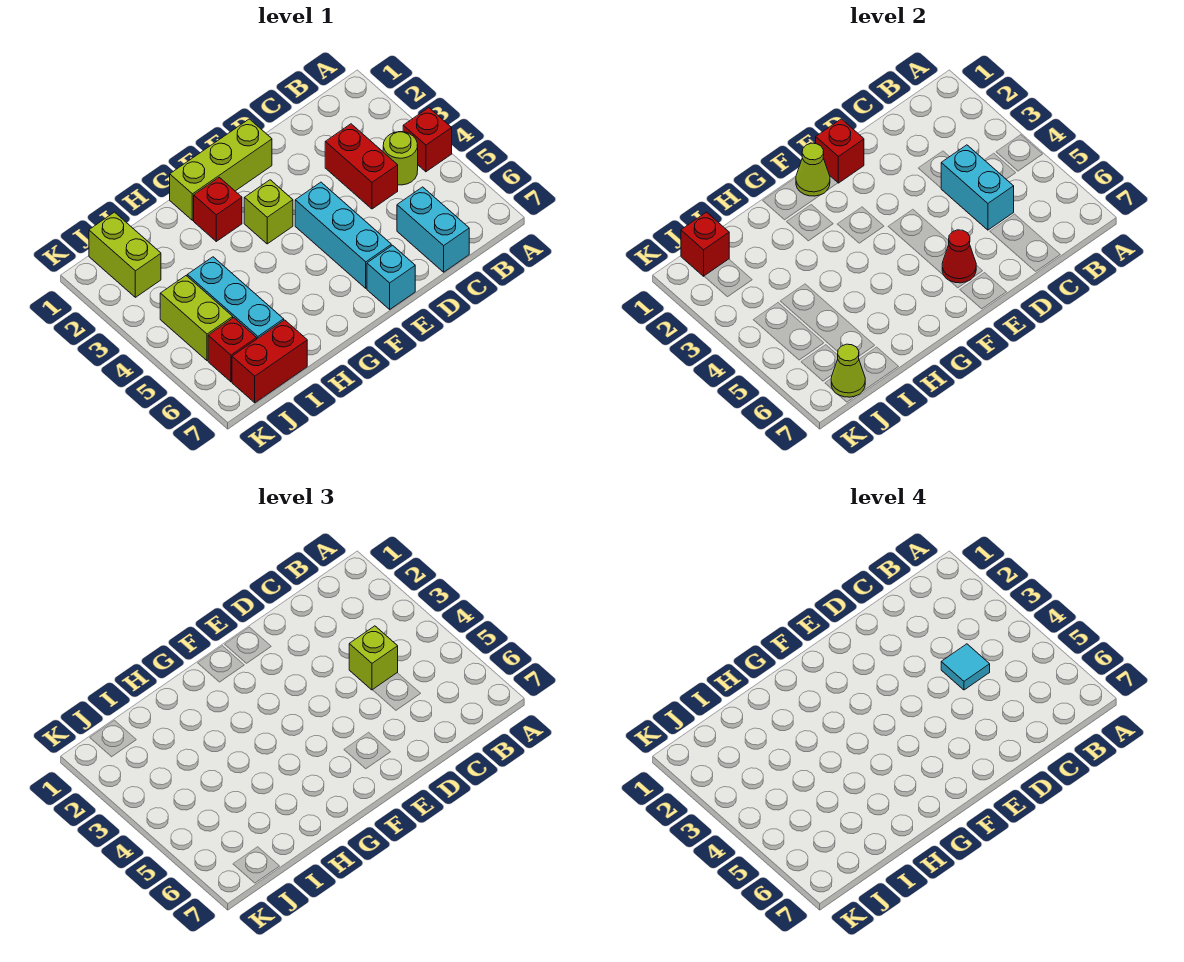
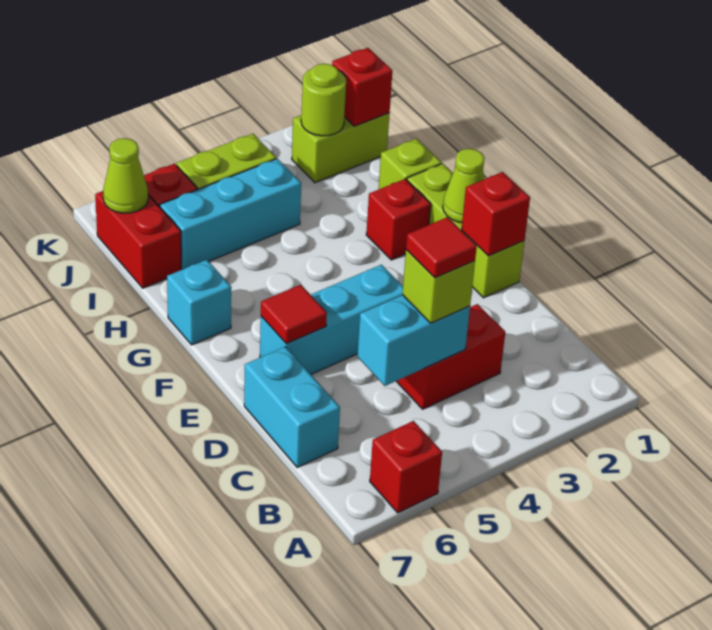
red brick A4 level 1 -> red brick A6 level 1
lime round brick B4 level 1 -> lime round brick J2 level 2
cyan tile C4 level 4 -> red tile C4 level 4
cyan brick C6:C7 level 1 -> cyan brick C7:D7 level 1
red cone E6 level 2 -> red tile E6 level 2
cyan brick E7 level 1 -> cyan brick G7 level 1
lime brick F3 level 1 -> lime brick H1 level 1

